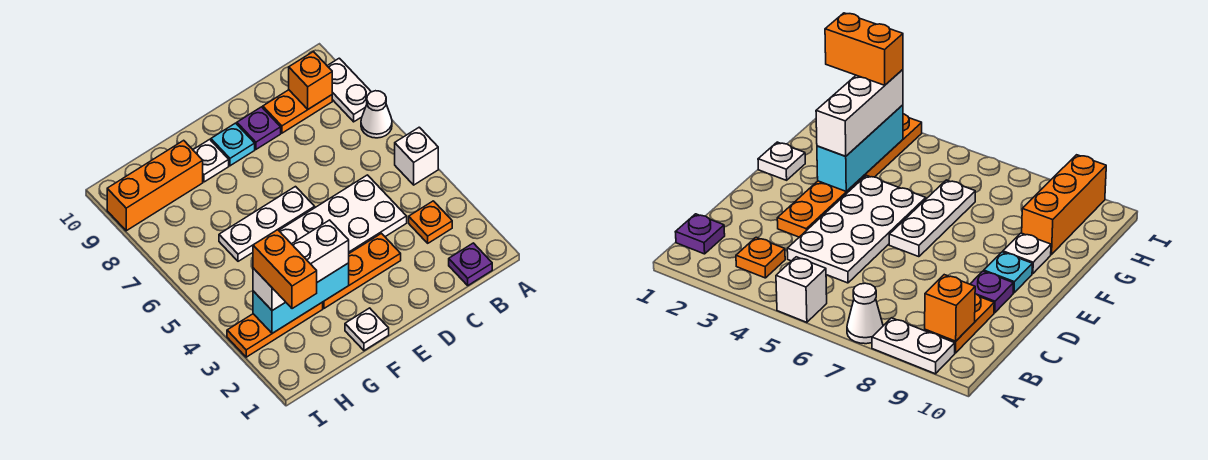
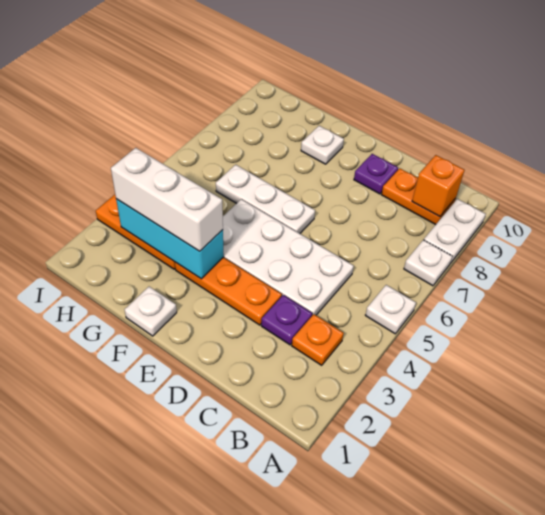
white brick A5 level 1 -> white plate A5 level 1
white cone A7 level 1 -> white plate A7 level 1
purple plate B1 level 1 -> purple plate C3 level 1
cyan plate E9 level 1 -> none
orange brick G9:I9 level 1 -> none
orange brick H2:H3 level 4 -> none

